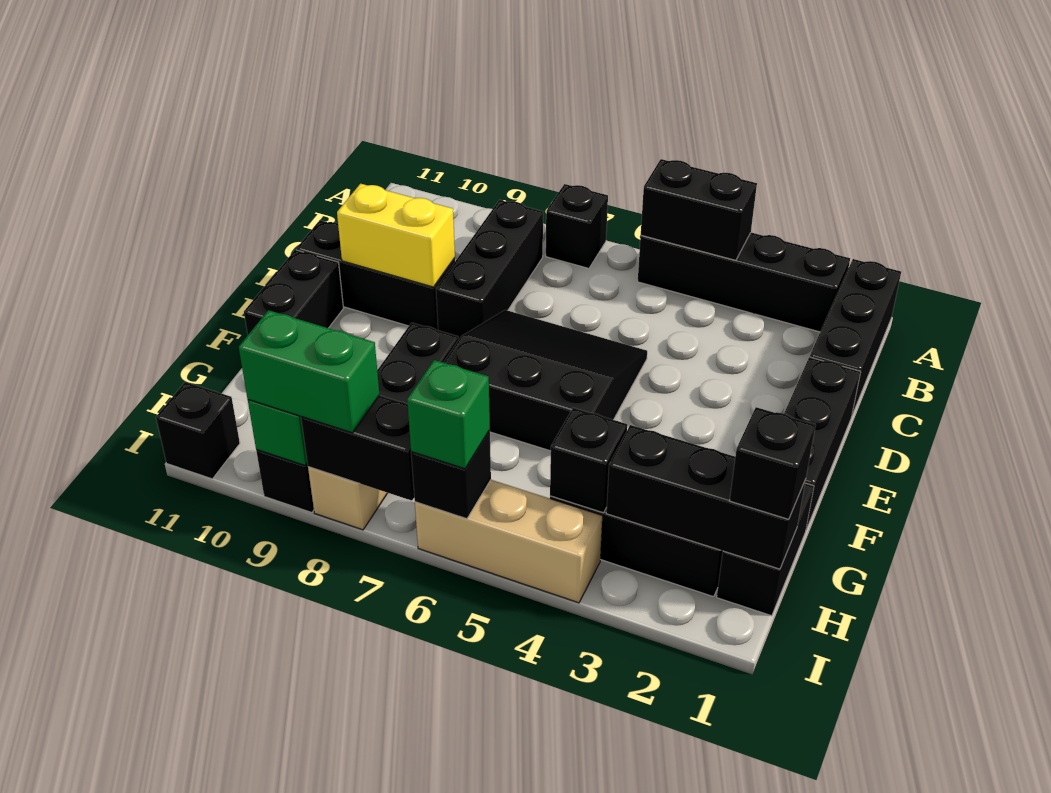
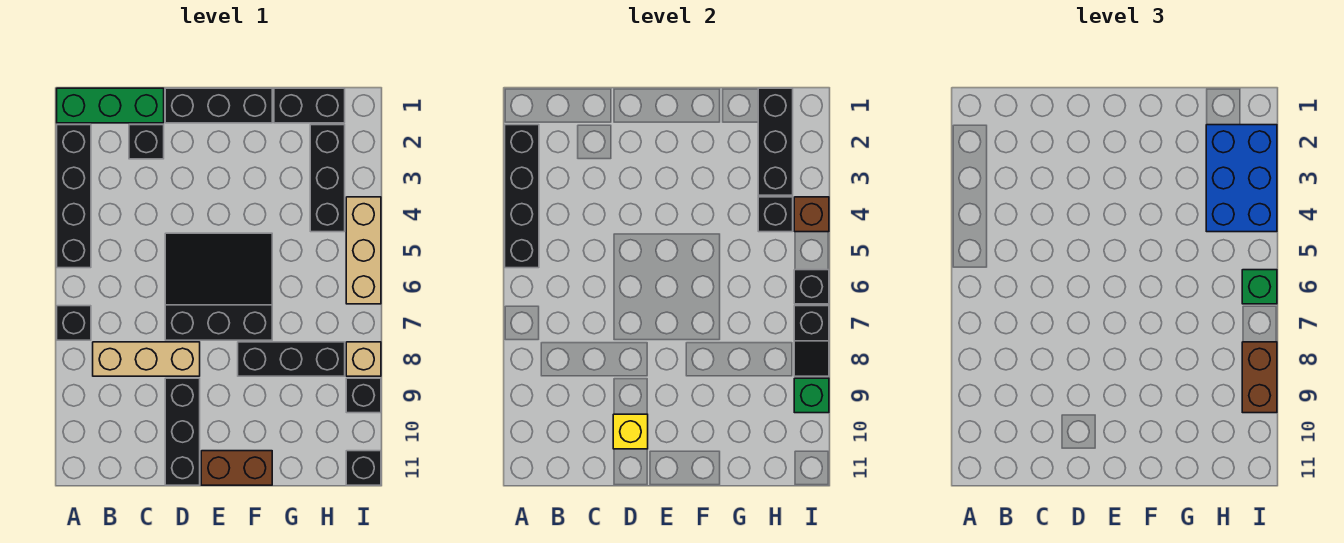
black brick A1:C1 level 1 -> green brick A1:C1 level 1
black brick A4:A5 level 2 -> black brick A2:A5 level 2
black brick B8:D8 level 1 -> tan brick B8:D8 level 1
black slope D5:F7 level 1 top F -> black slope D5:F7 level 1 top 7
yellow brick D9:D10 level 2 -> yellow brick D10 level 2
black brick E11:F11 level 1 -> brown brick E11:F11 level 1
black brick H1 level 3 -> black brick C2 level 1
none -> blue brick H2:I4 level 3
none -> brown brick I4 level 2
black brick I7:I8 level 2 -> black slope I7:I8 level 2 top 7
green brick I8:I9 level 3 -> brown brick I8:I9 level 3

